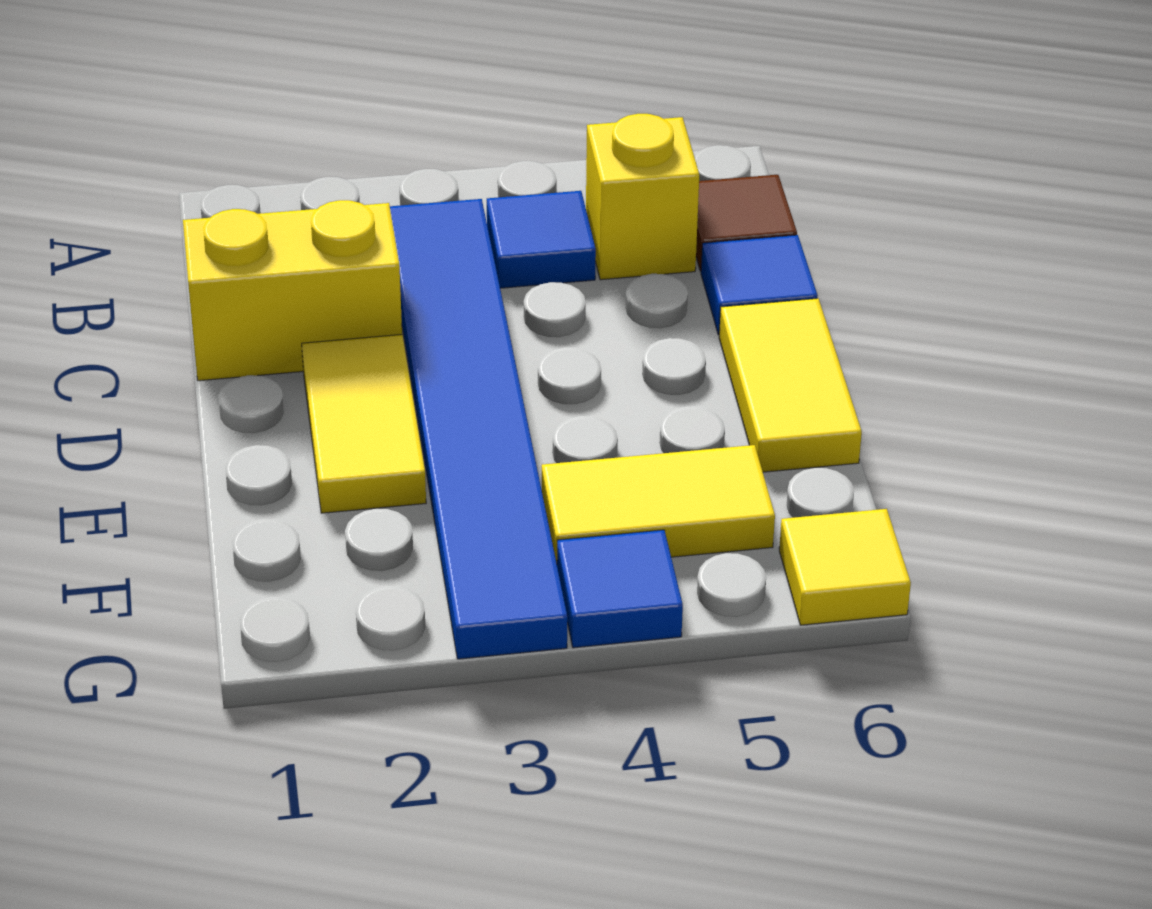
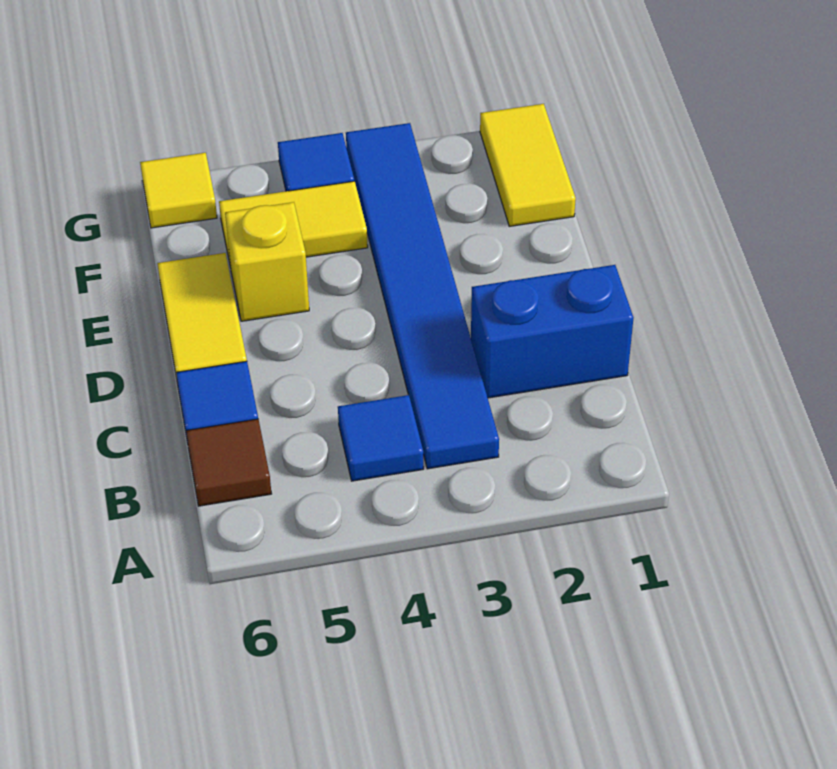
yellow brick B5 level 1 -> yellow brick E5 level 1
yellow brick C1:C2 level 1 -> blue brick C1:C2 level 1
yellow tile D2:E2 level 1 -> yellow tile F1:G1 level 1

